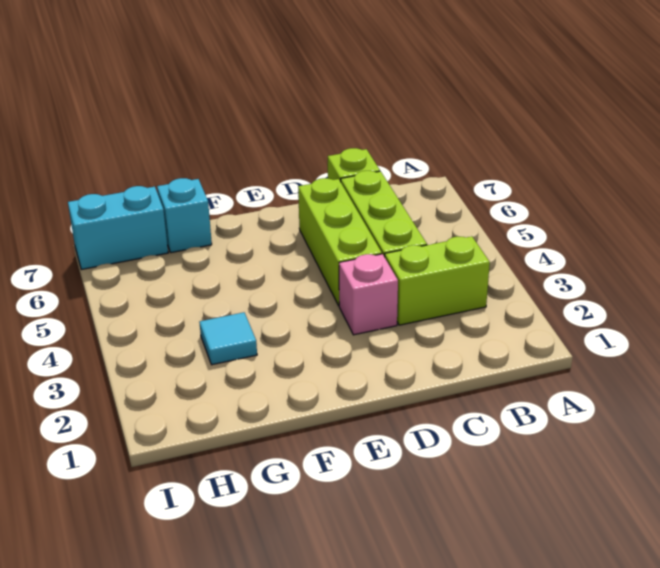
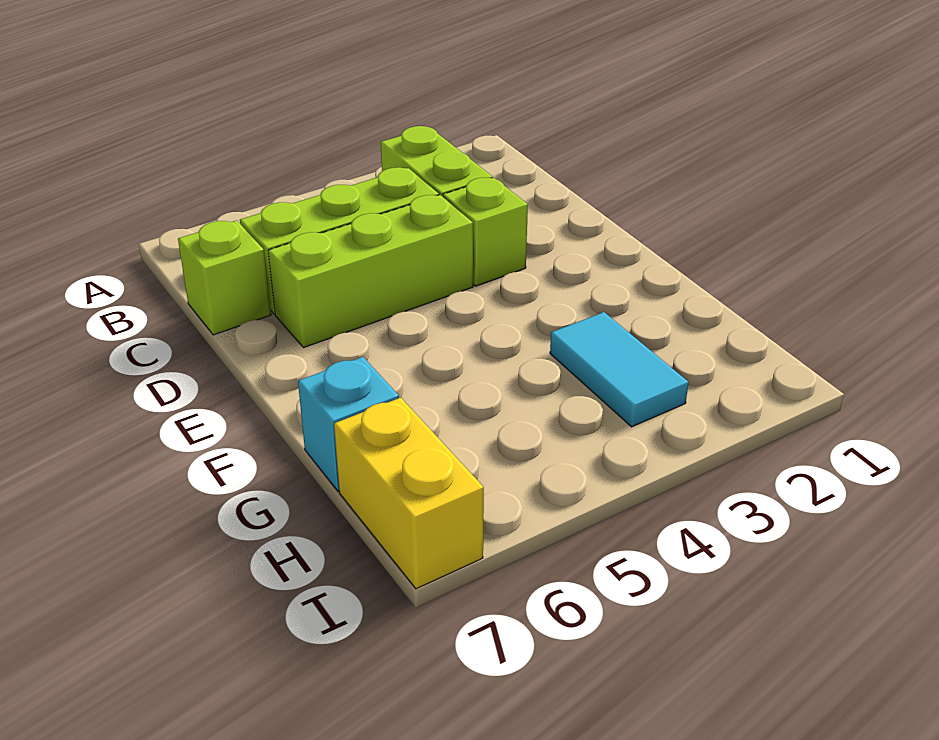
pink brick D3 level 1 -> lime brick D3 level 1
cyan tile G3 level 1 -> cyan tile G3:H3 level 1
cyan brick H7:I7 level 1 -> yellow brick H7:I7 level 1

